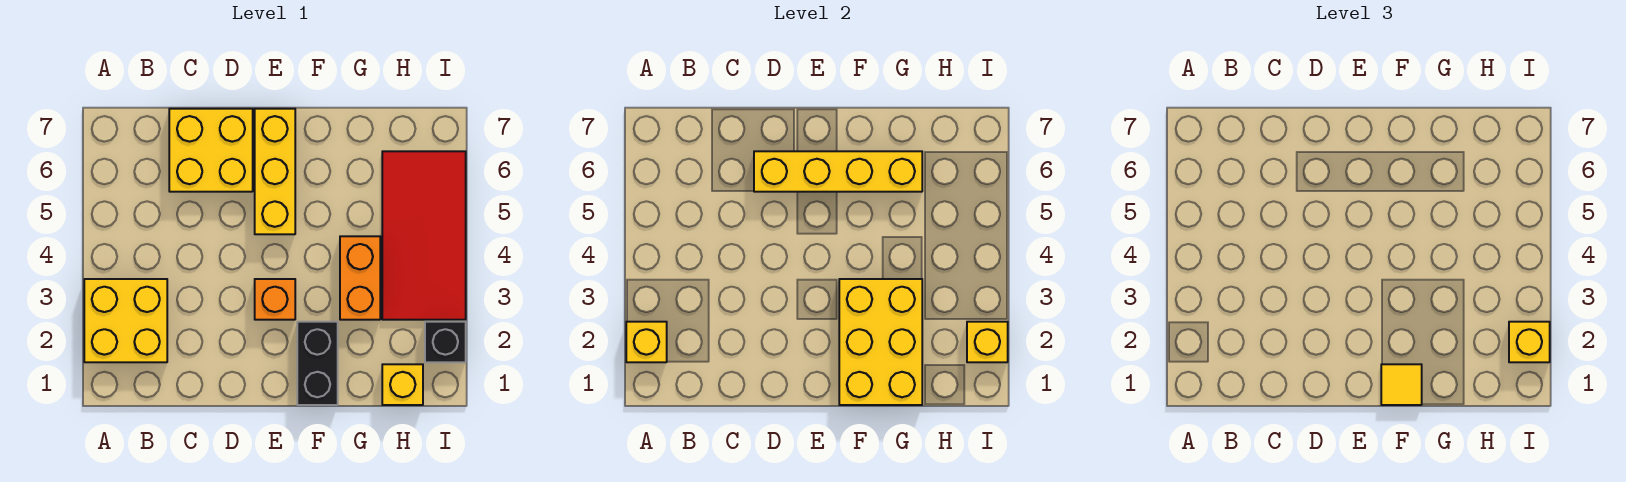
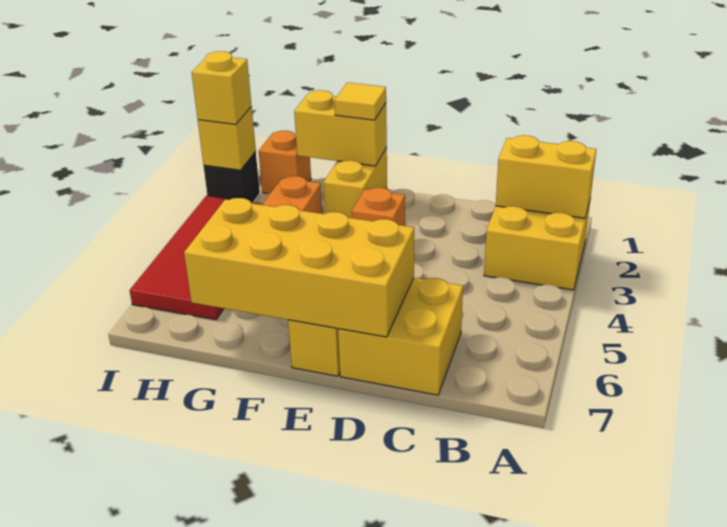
yellow brick A2 level 2 -> yellow brick A2:B2 level 2
yellow brick D6:G6 level 2 -> yellow brick D6:G7 level 2
black brick F1:F2 level 1 -> yellow brick F1:F2 level 1
yellow brick F1:G3 level 2 -> yellow brick F1:G1 level 2
yellow brick H1 level 1 -> orange brick H1 level 1

